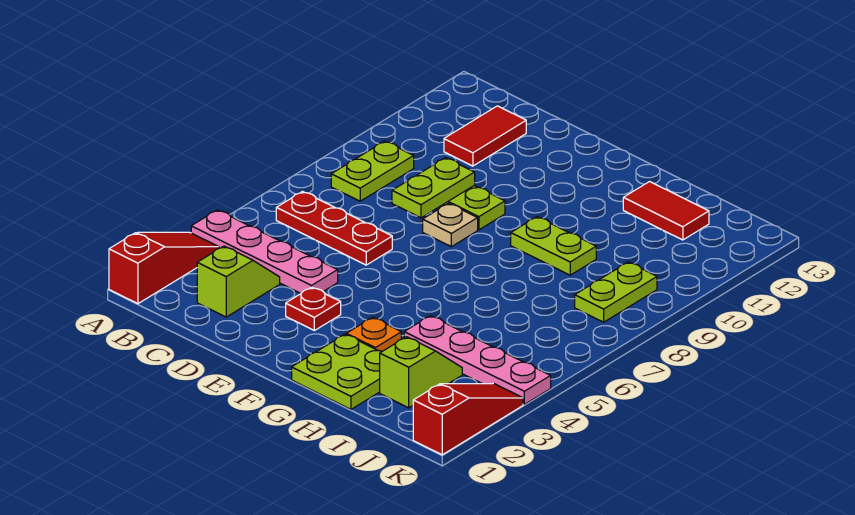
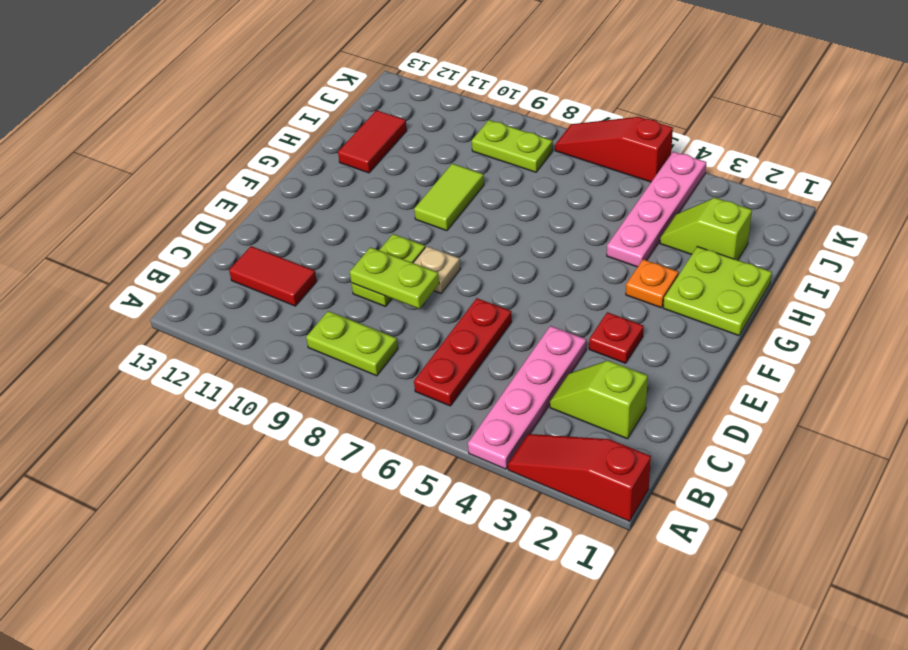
lime plate G9:H9 level 1 -> lime tile G9:H9 level 1
red slope K1:K3 level 1 top 1 -> red slope K5:K7 level 1 top 5

